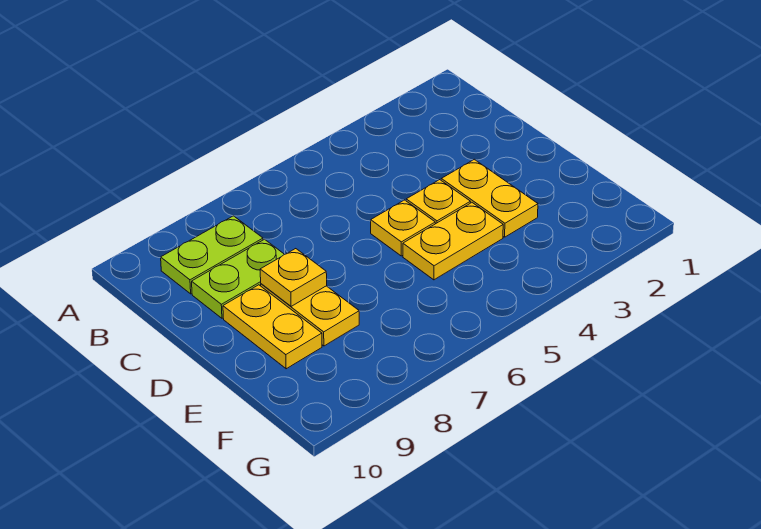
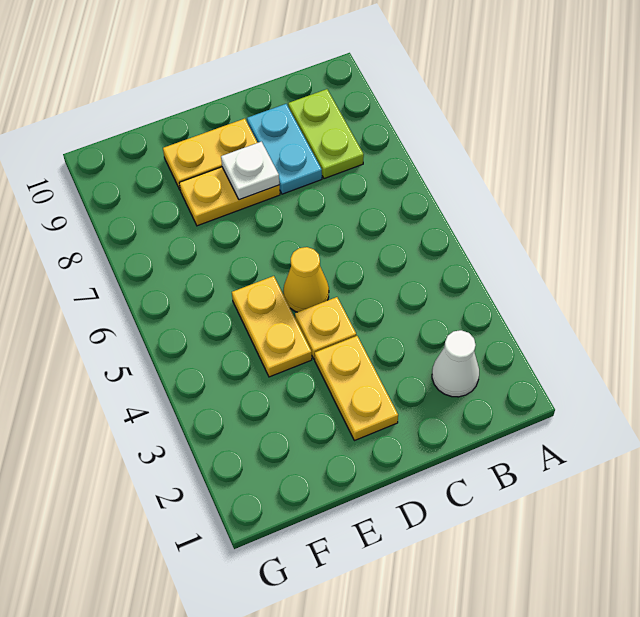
none -> white cone B2 level 1
lime plate C8:C9 level 1 -> cyan plate C8:C9 level 1
yellow plate D3:E3 level 1 -> yellow plate D2:D3 level 1
yellow plate D5 level 1 -> yellow cone D5 level 1
yellow plate D8 level 2 -> white plate D8 level 2

